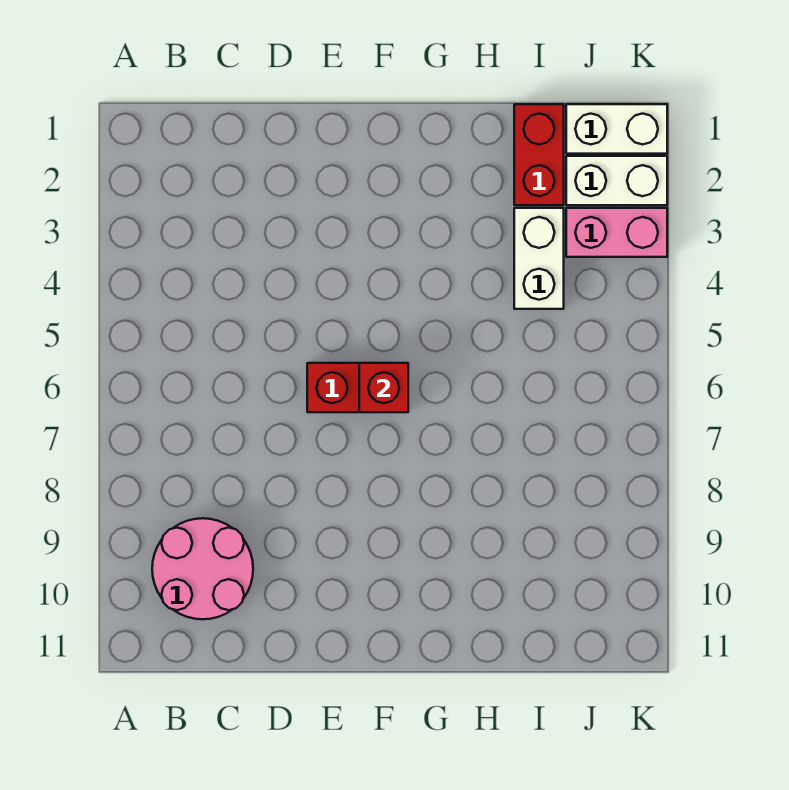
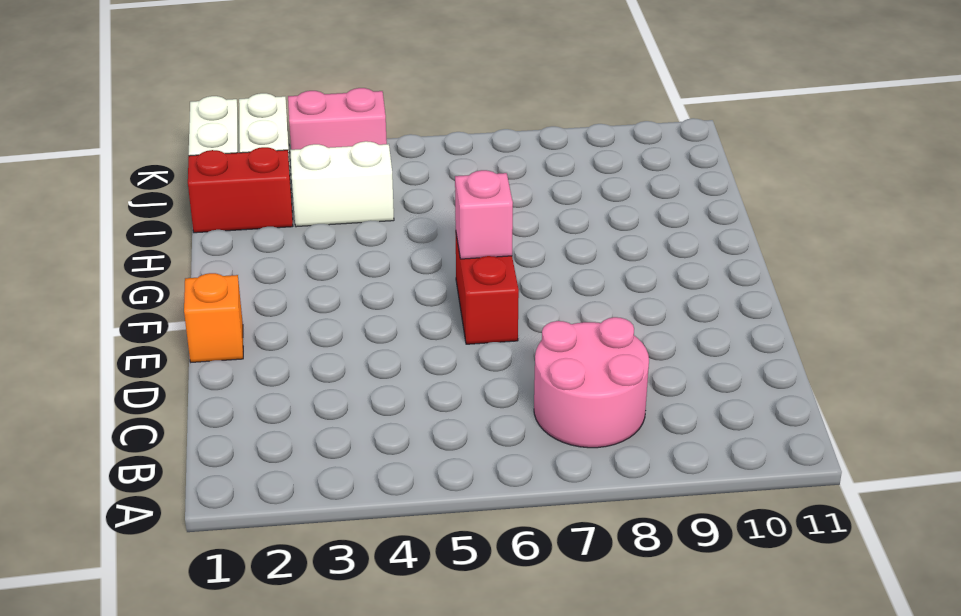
pink round brick B9:C10 level 1 -> pink round brick B7:C8 level 1
none -> orange brick E1 level 1
red brick F6 level 2 -> pink brick F6 level 2
pink brick J3:K3 level 1 -> pink brick K3:K4 level 1

